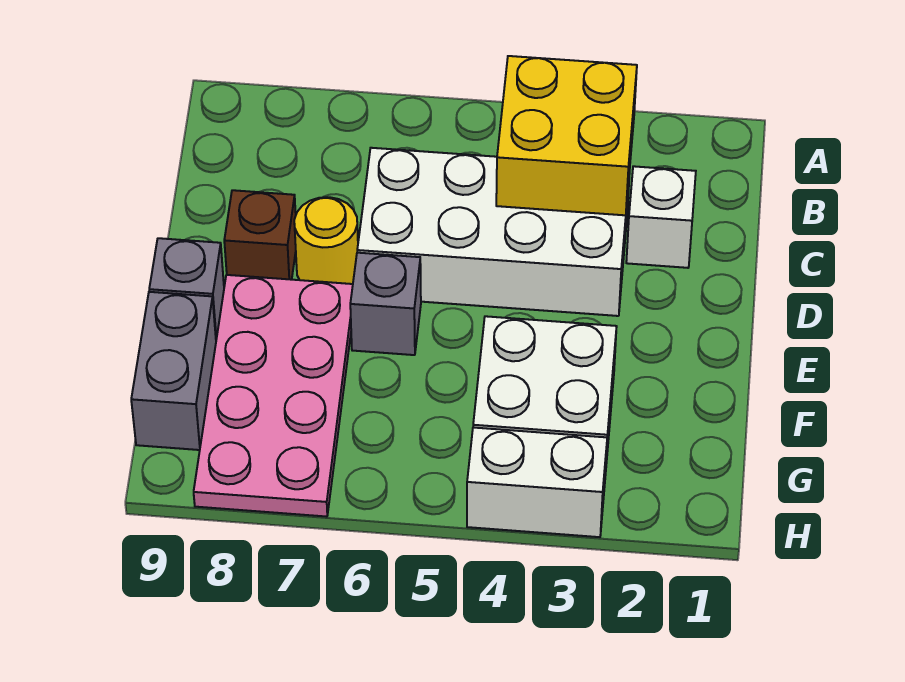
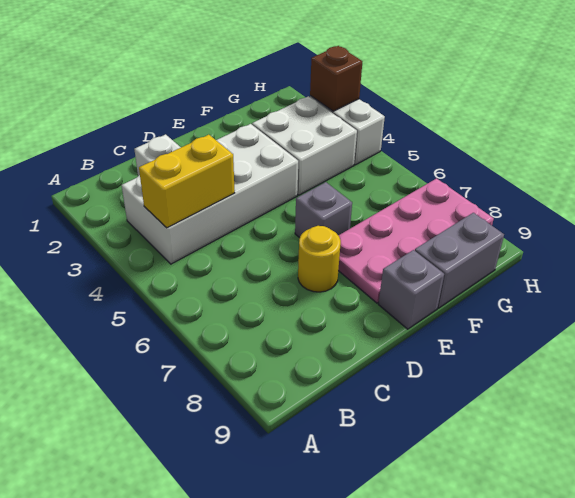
yellow brick B3:C4 level 2 -> yellow brick B4:C4 level 2
white brick C3:D6 level 1 -> white brick B3:E4 level 1
brown brick D8 level 1 -> brown brick H3 level 2

